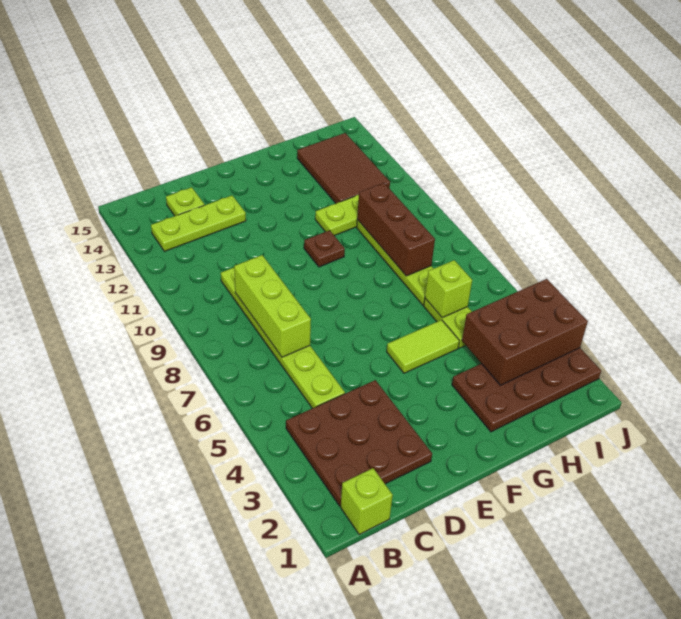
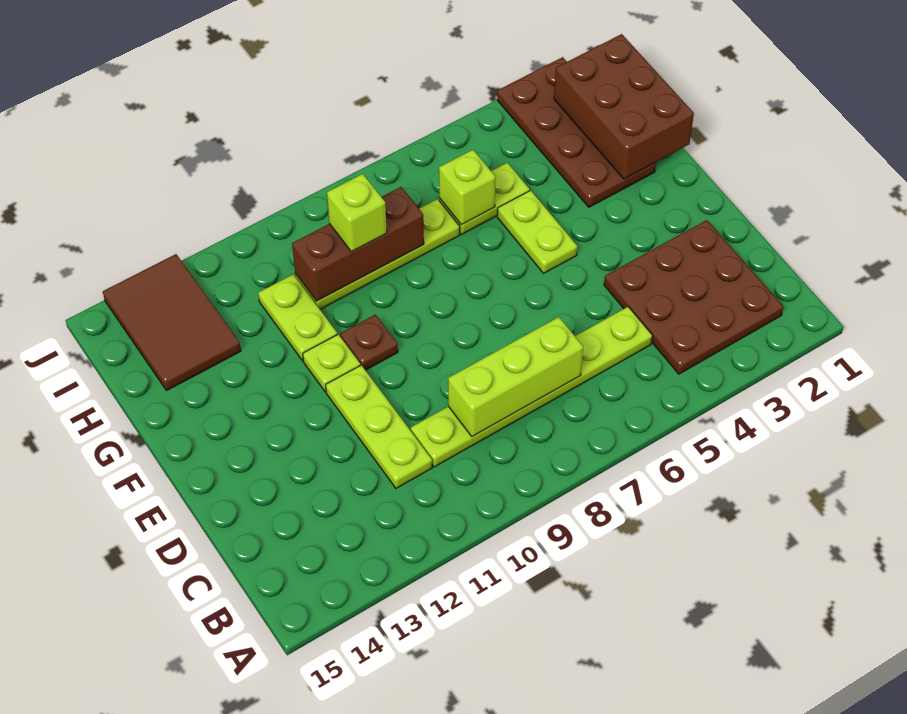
lime brick B1 level 1 -> lime brick H9 level 3
lime plate B13:D13 level 1 -> lime plate C11:E11 level 1
lime plate C14 level 1 -> lime plate F11 level 1
lime tile F5:G5 level 1 -> lime plate F5:G5 level 1
brown brick H3:J4 level 2 -> brown brick G1:I2 level 2
brown tile H12:I14 level 1 -> brown tile H13:J14 level 1

